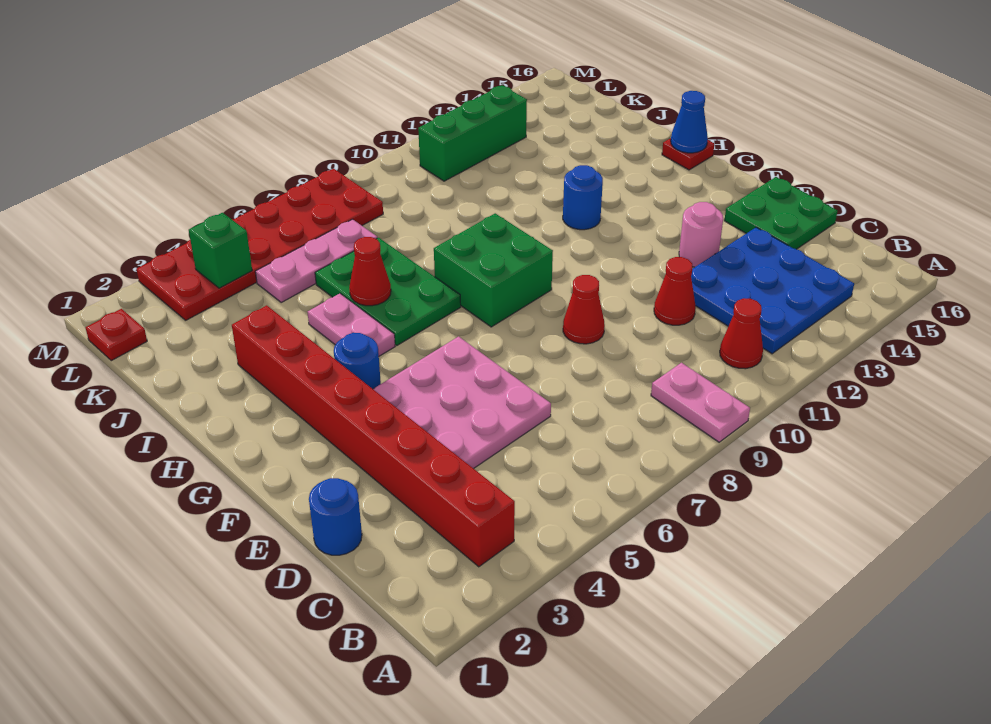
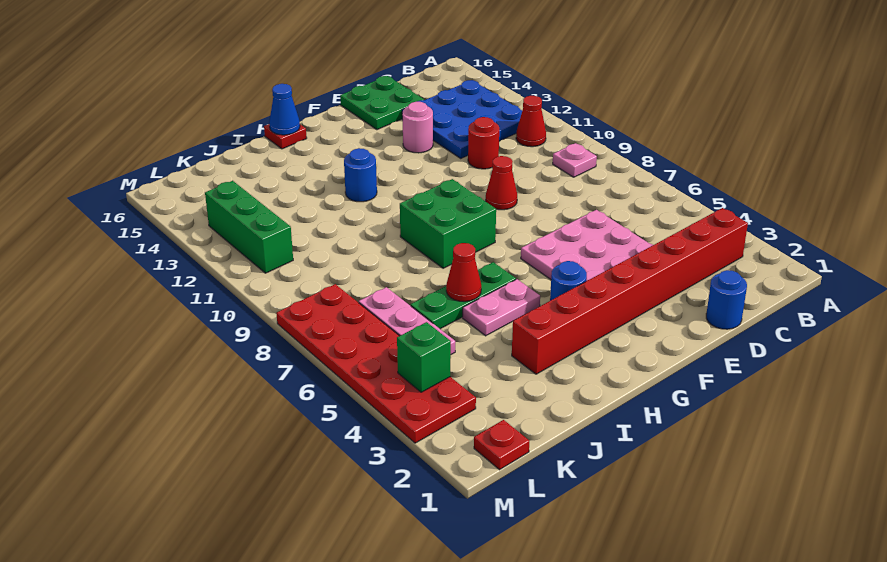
pink plate A9:B9 level 1 -> pink plate B9 level 1
red cone D11 level 1 -> red round brick D11 level 1
green plate H6:J7 level 1 -> green plate H6:J6 level 1

